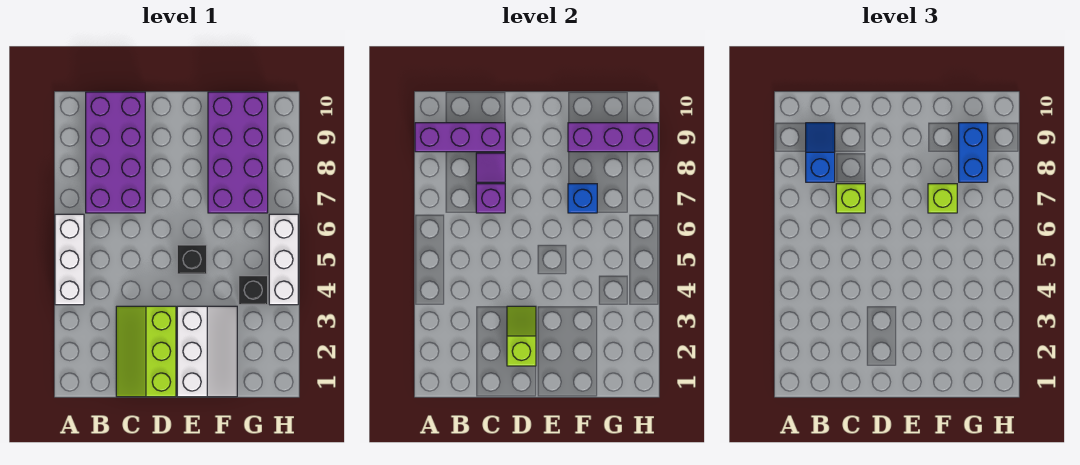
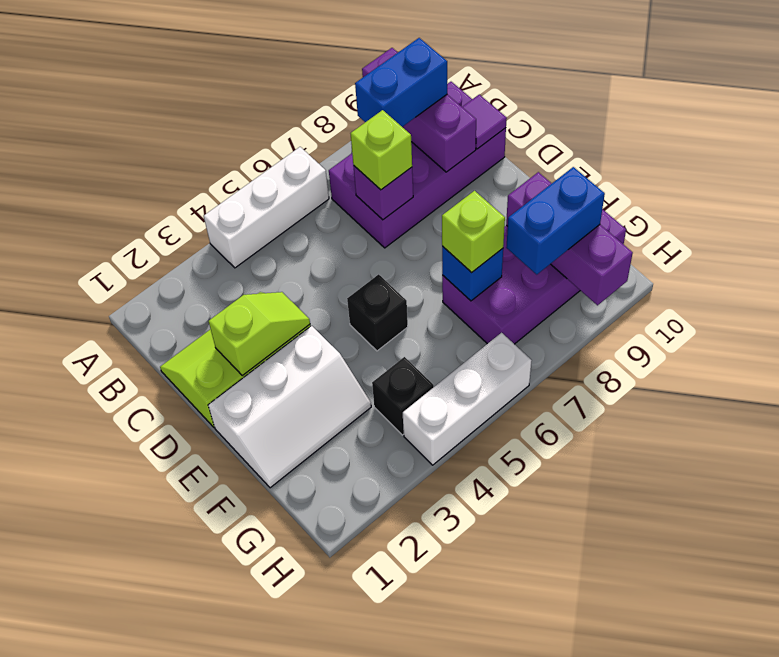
blue slope B8:B9 level 3 top 8 -> blue brick B8:B9 level 3
purple tile C8 level 2 -> purple tile C10 level 2

